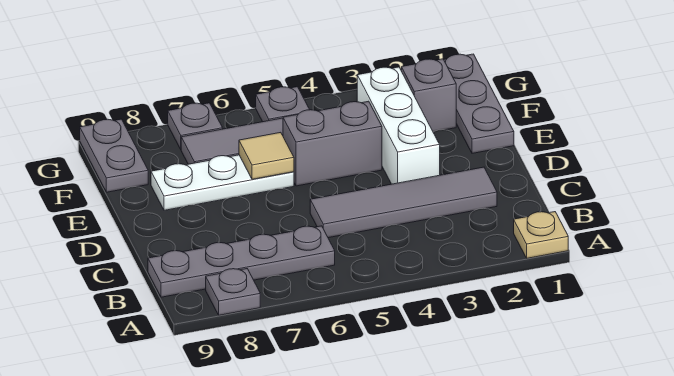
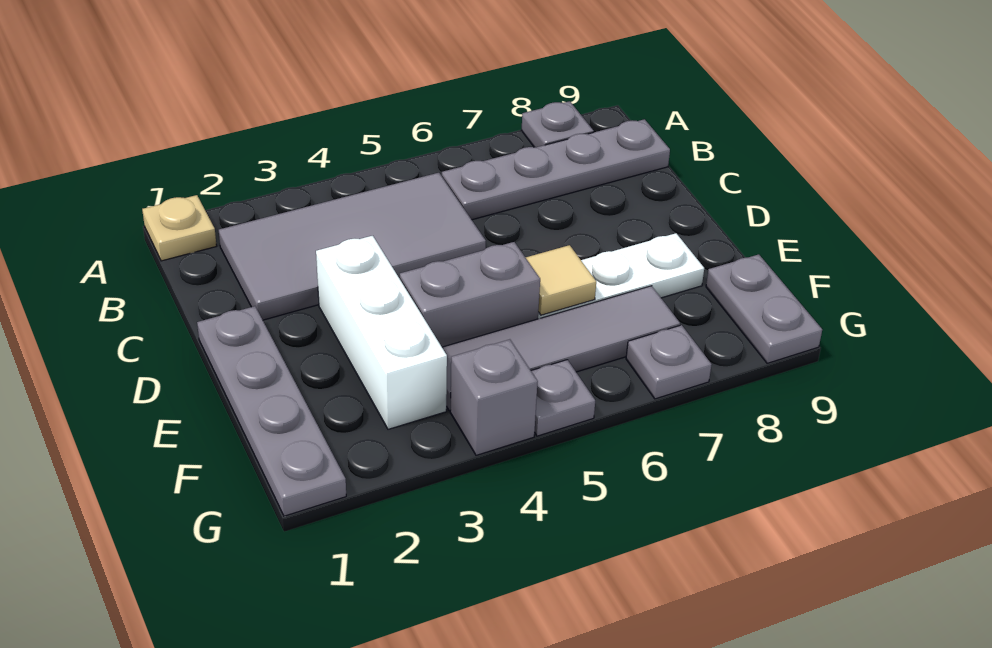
grey tile C2:C5 level 1 -> grey tile B2:C5 level 1
grey plate E1:G1 level 1 -> grey plate D1:G1 level 1
grey brick F2 level 1 -> grey brick G4 level 1

